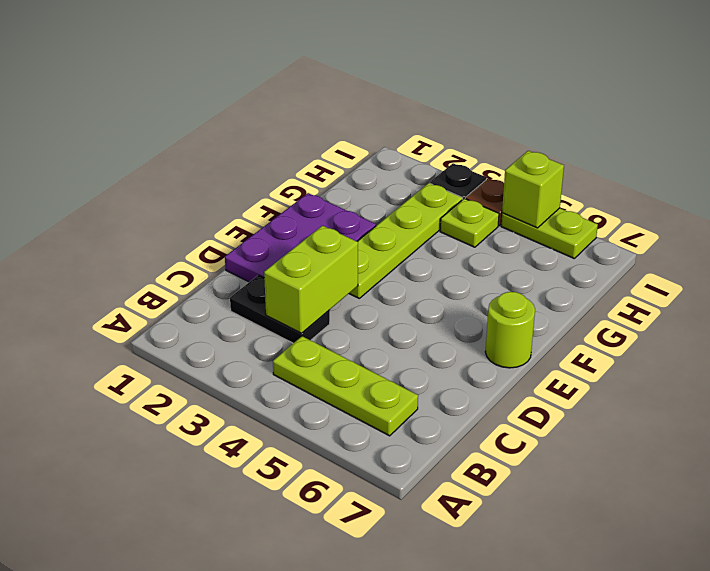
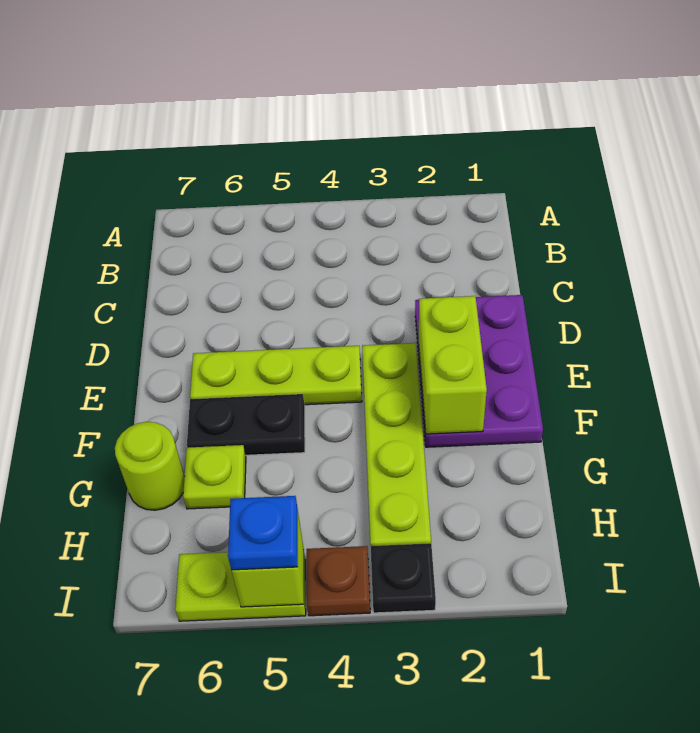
lime plate B4:B6 level 1 -> lime plate E4:E6 level 1
black plate C2:C3 level 1 -> black plate F5:F6 level 1
lime brick C3:D3 level 2 -> lime brick E2:F2 level 2
lime round brick E7 level 1 -> lime round brick G7 level 1
lime plate H4 level 1 -> lime plate G6 level 1
none -> blue plate I5 level 3

